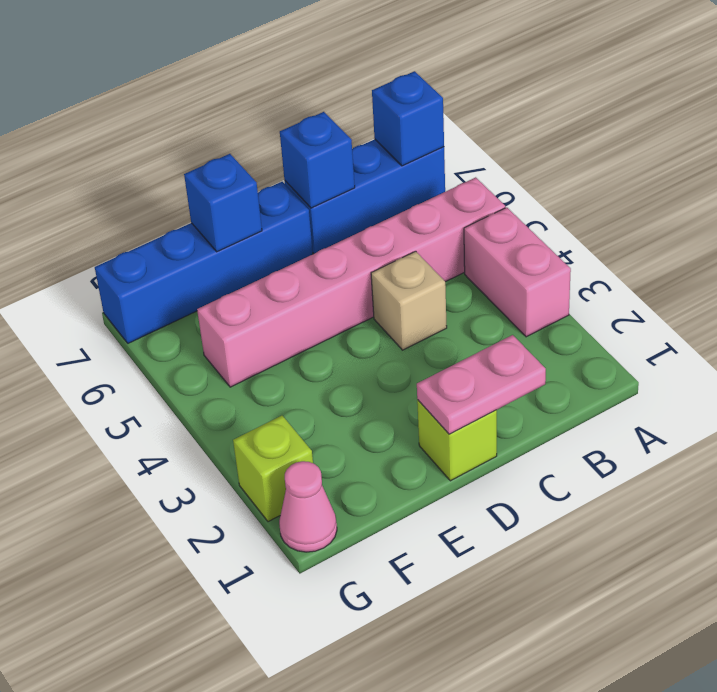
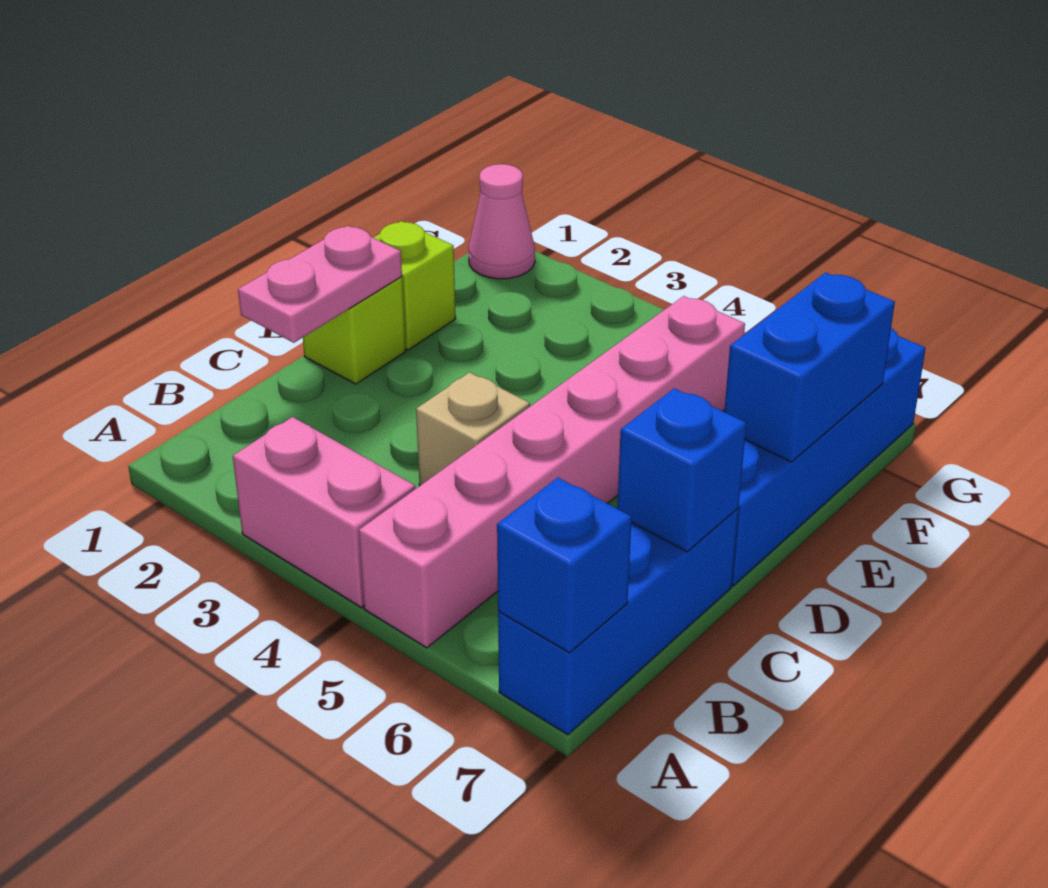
blue brick E7 level 2 -> blue brick E7:F7 level 2
lime brick G2 level 1 -> lime brick E1 level 1

